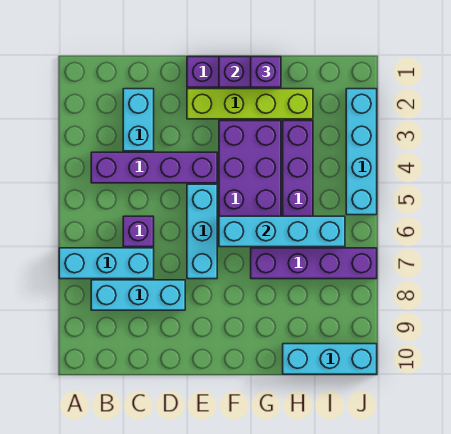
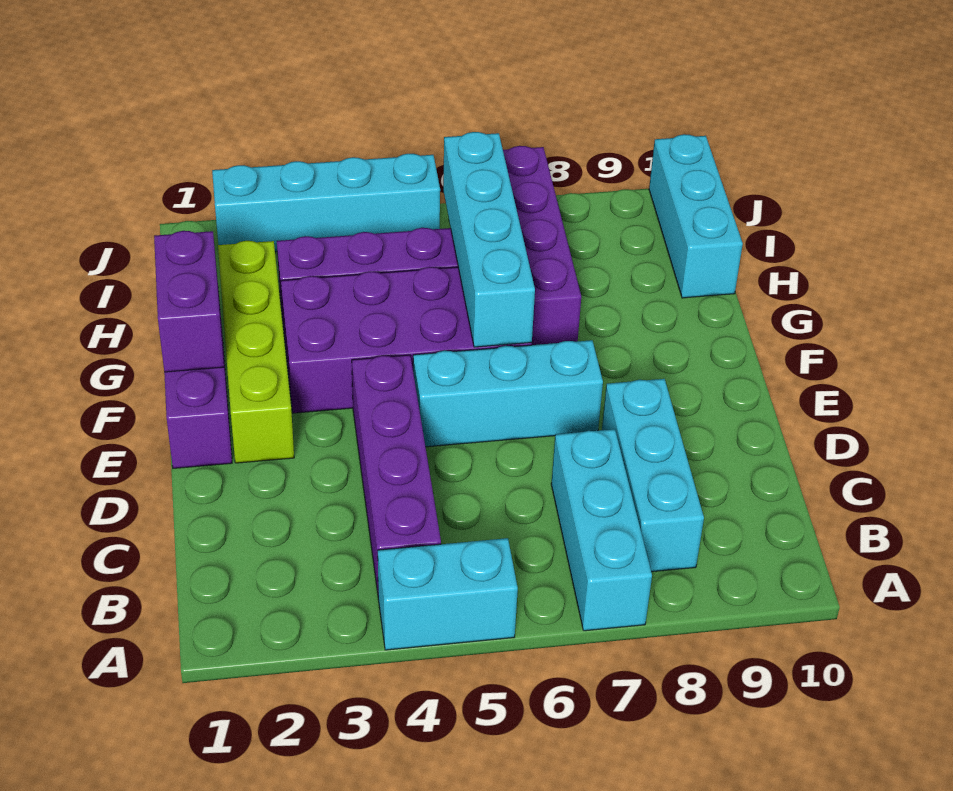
cyan brick C2:C3 level 1 -> cyan brick A4:A5 level 1
purple brick C6 level 1 -> none
purple brick G1 level 3 -> none

